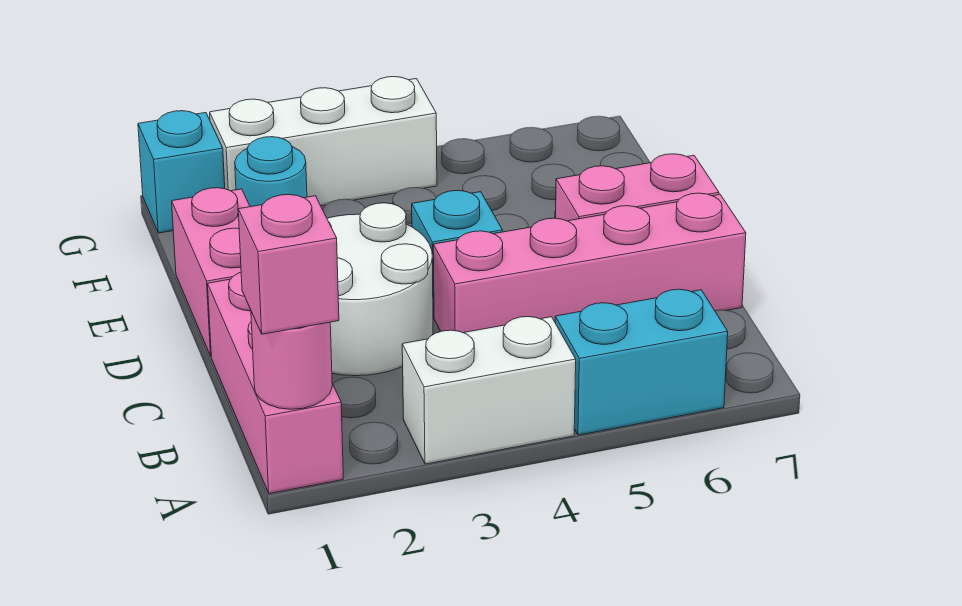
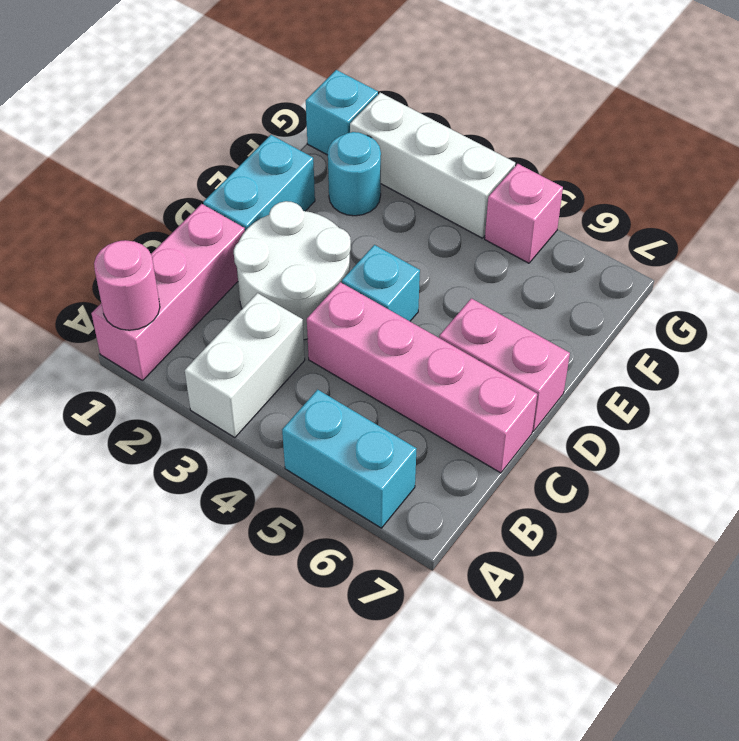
pink brick A1 level 3 -> pink brick G5 level 1
white brick A3:A4 level 1 -> white brick A3:B3 level 1
pink brick D1:E1 level 1 -> cyan brick D1:E1 level 1

